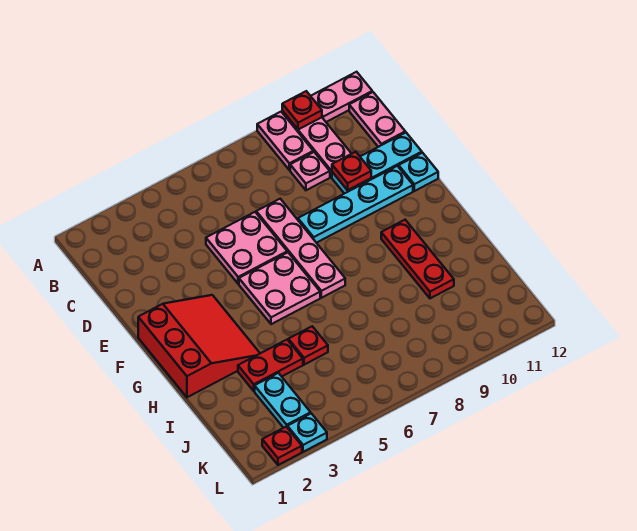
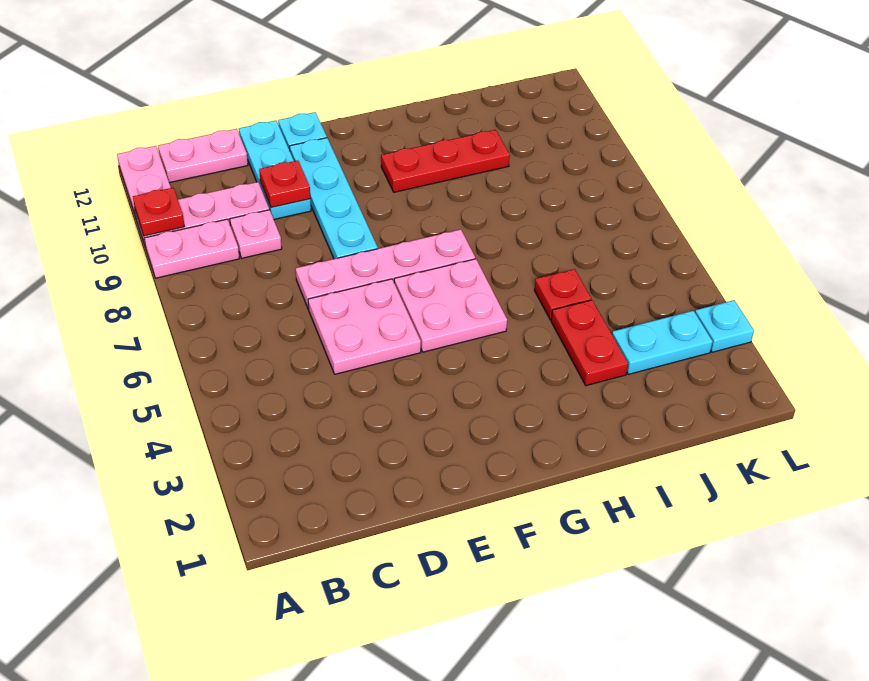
red slope F1:H3 level 1 top 1 -> none
red plate L2 level 1 -> none

